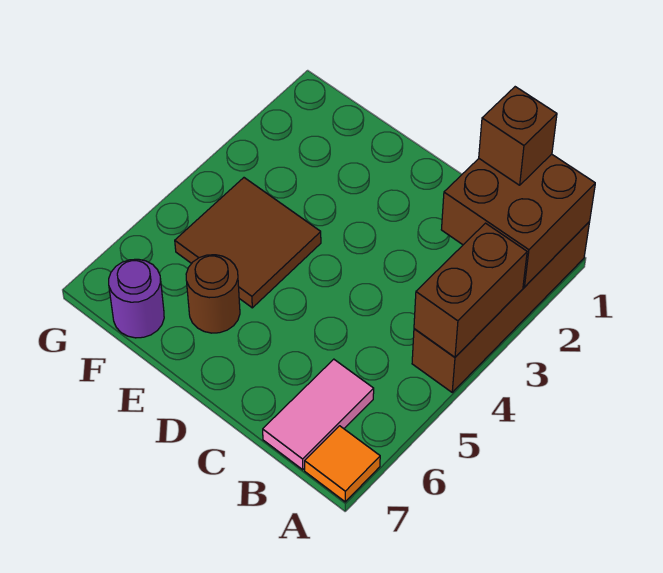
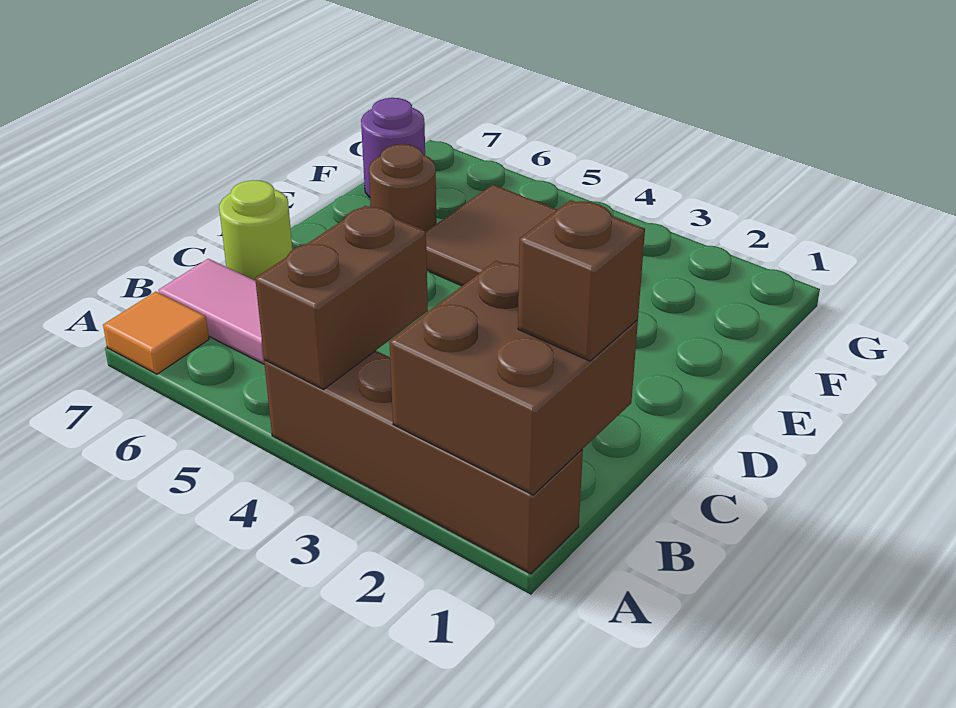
brown brick A3:A4 level 2 -> brown brick A4:B4 level 2
none -> lime round brick C7 level 1

